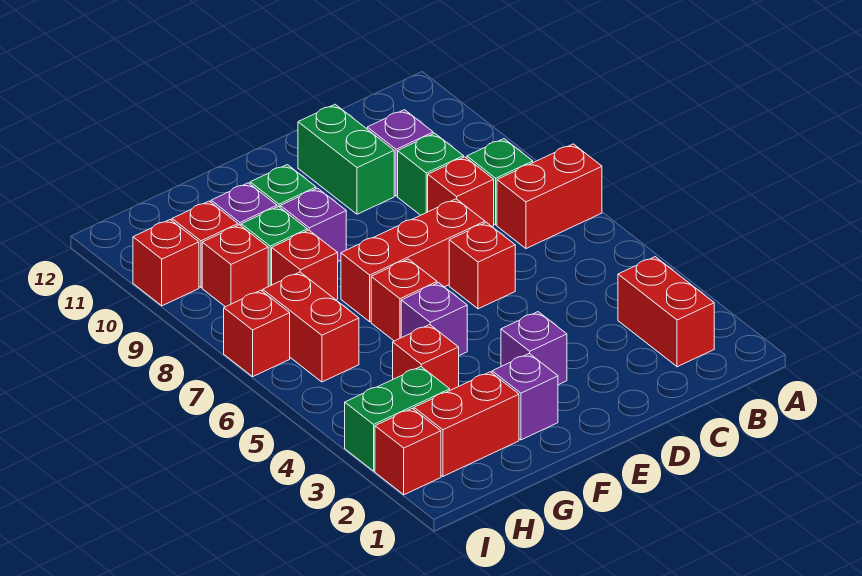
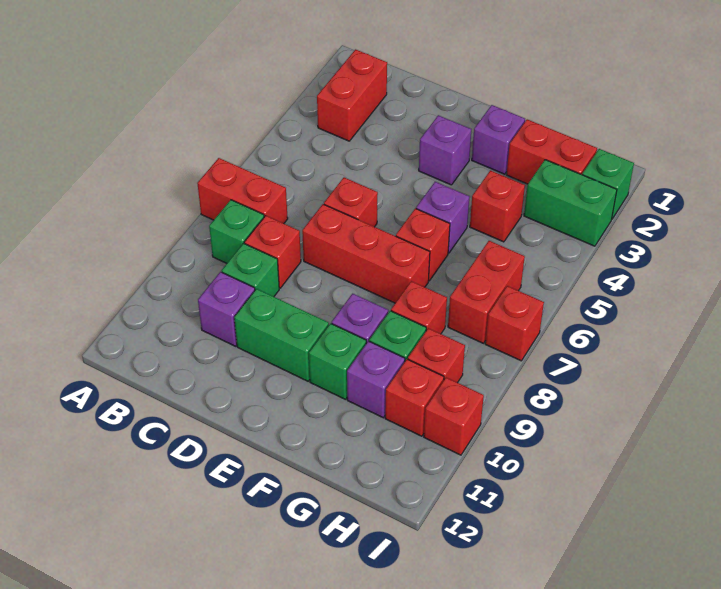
green brick D10:D11 level 1 -> green brick D10:E10 level 1
red brick I2 level 1 -> green brick I2 level 1

